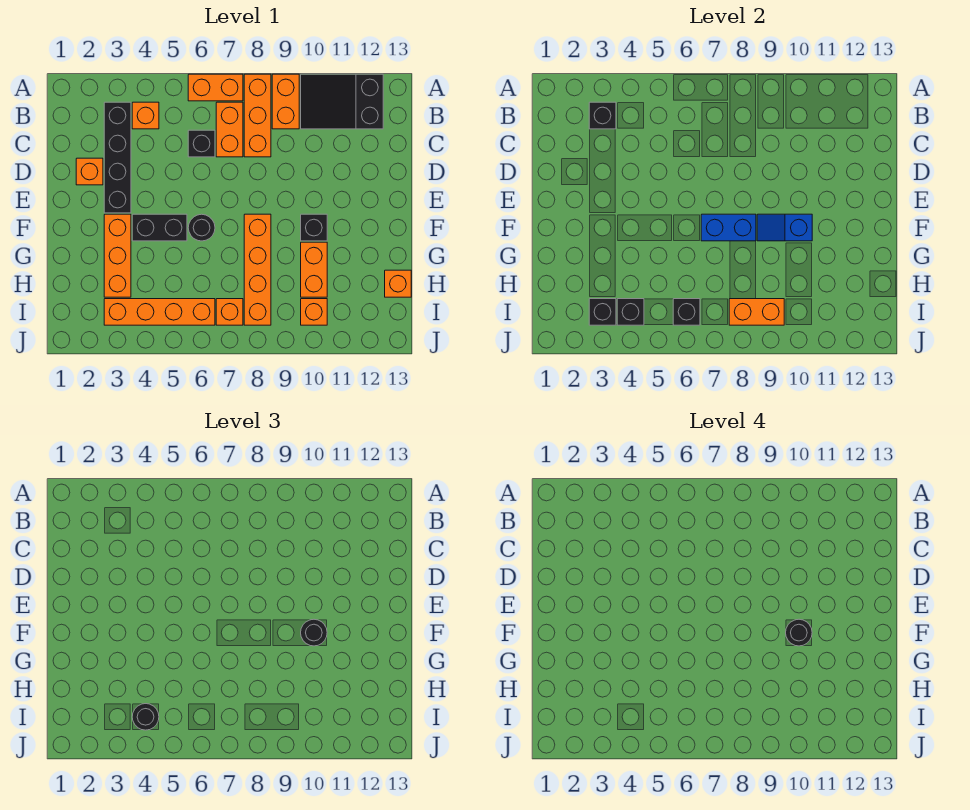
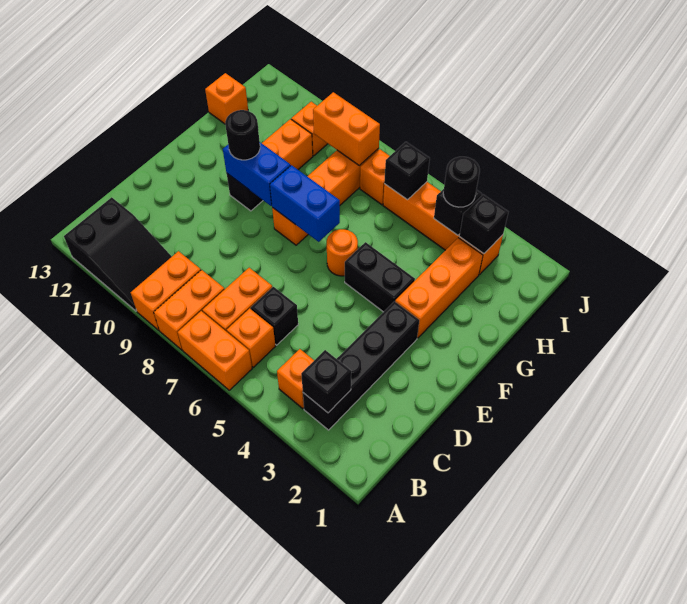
orange brick A8:C8 level 1 -> orange brick A8:B8 level 1
orange brick D2 level 1 -> orange brick B6 level 1
black round brick F6 level 1 -> orange round brick F6 level 1
blue slope F9:F10 level 2 top 10 -> blue brick F9:F10 level 2
black round brick F10 level 4 -> none

